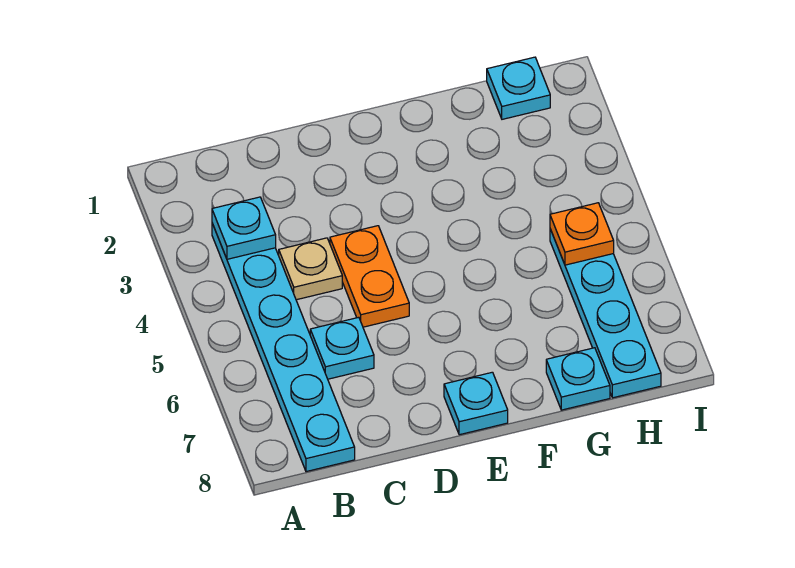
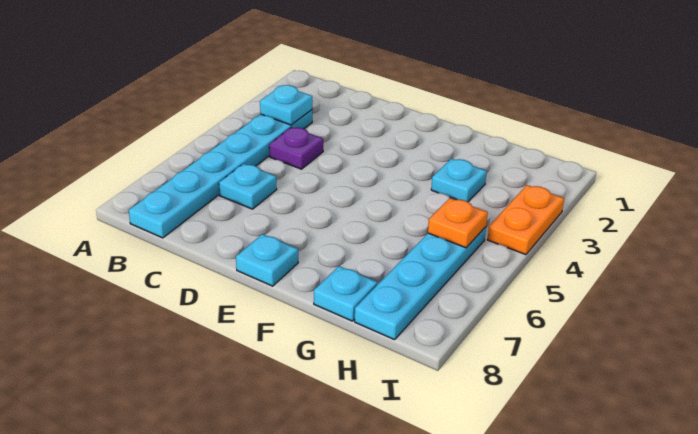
tan plate C4 level 1 -> purple plate C4 level 1
orange plate D4:D5 level 1 -> orange plate I3:I4 level 1
cyan plate H1 level 1 -> cyan plate G3 level 1

